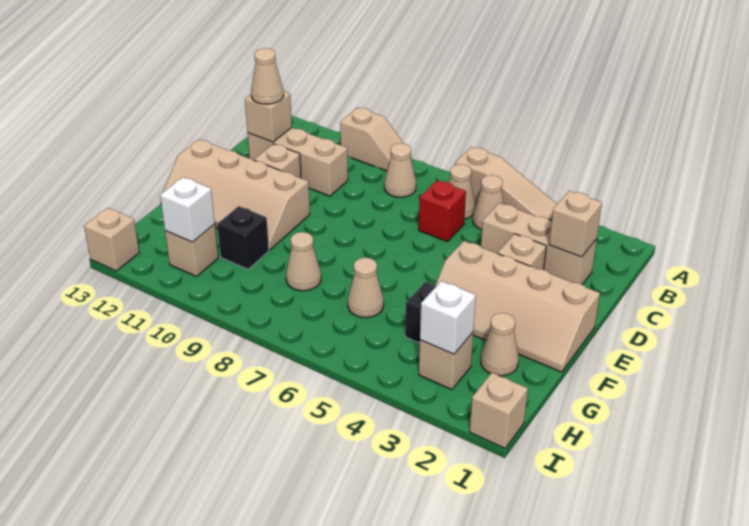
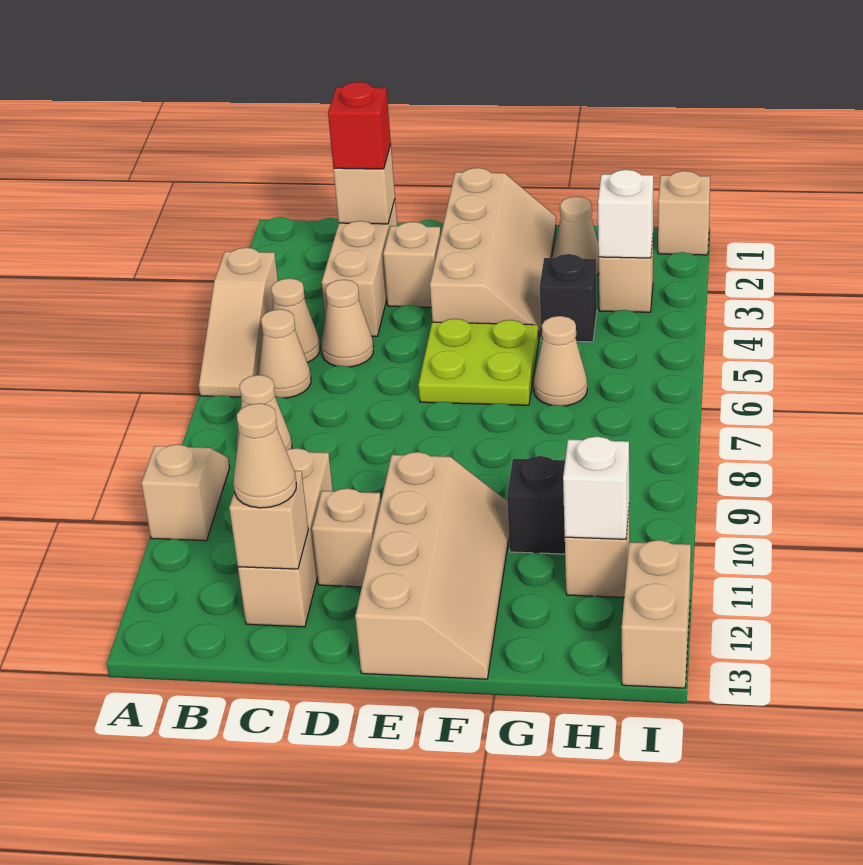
tan slope A4:A6 level 1 top 6 -> tan slope A4:A6 level 1 top 4
red brick C6 level 1 -> red brick C2 level 3
none -> lime plate E5:F6 level 1
tan cone G8 level 1 -> tan cone C5 level 1
tan brick I13 level 1 -> tan brick I12:I13 level 1

